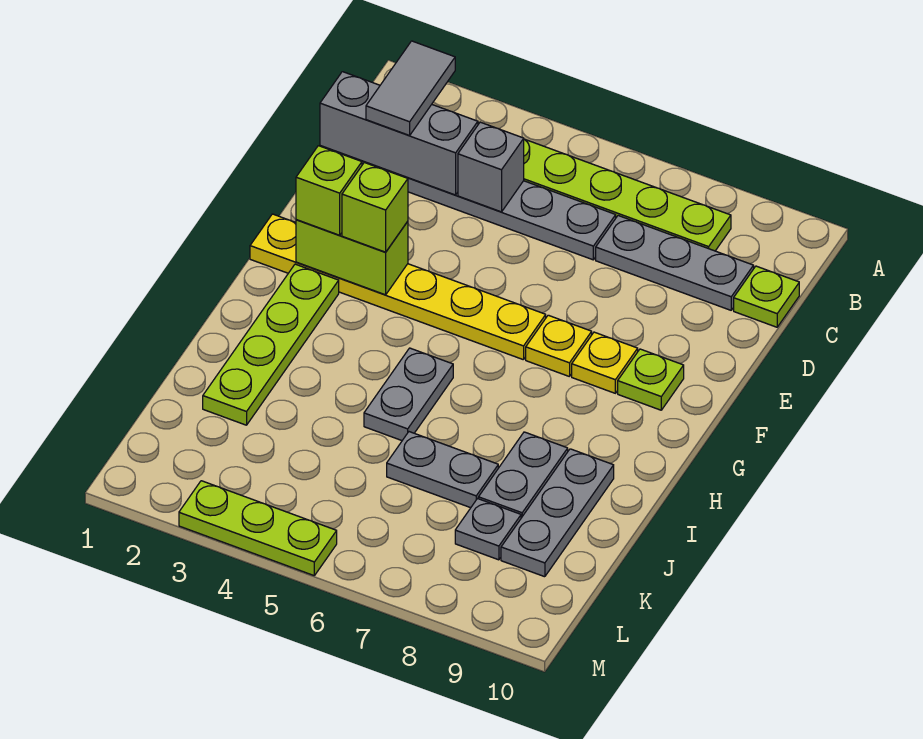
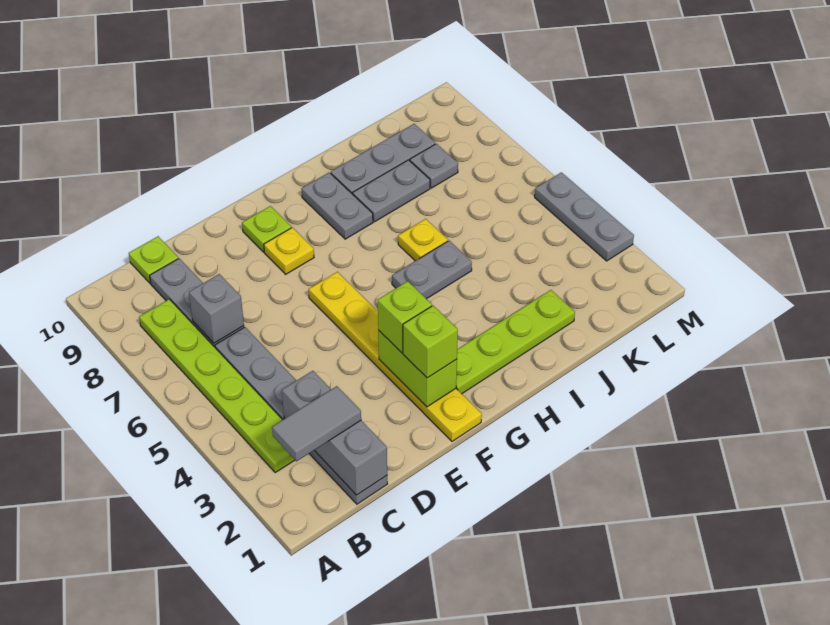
grey brick C4 level 2 -> grey brick C7 level 2
yellow plate F7 level 1 -> yellow plate I6 level 1
grey plate J6:J7 level 1 -> grey plate H8:H9 level 1
lime plate M3:M5 level 1 -> grey plate M3:M5 level 1

